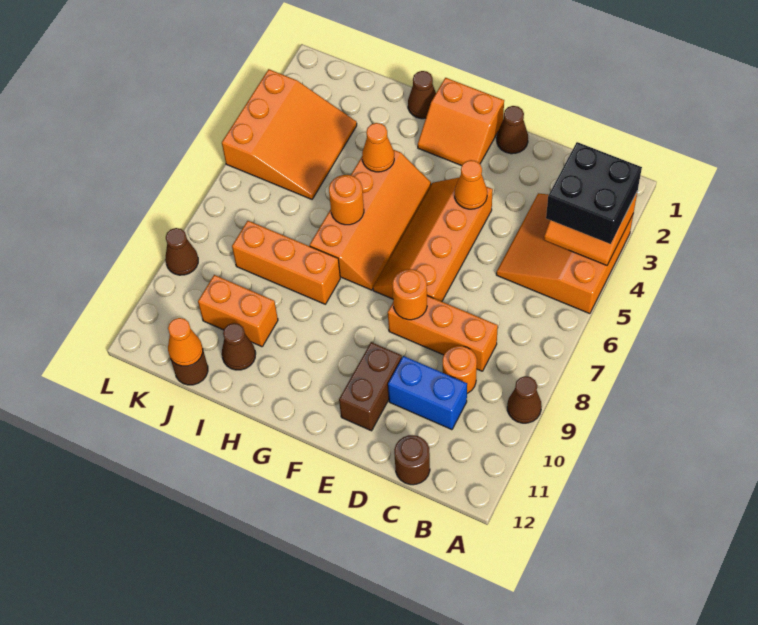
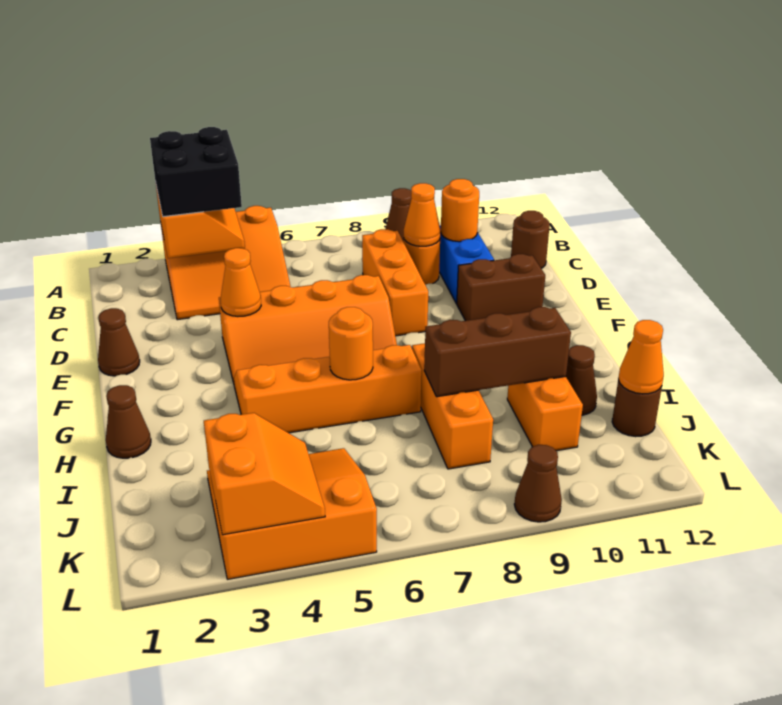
orange round brick E8 level 2 -> orange round brick C10 level 2
orange slope F1:G2 level 1 top 1 -> orange slope K3:L4 level 2 top 3
orange cone H4 level 2 -> orange cone C9 level 2
none -> brown brick I8:I10 level 2

